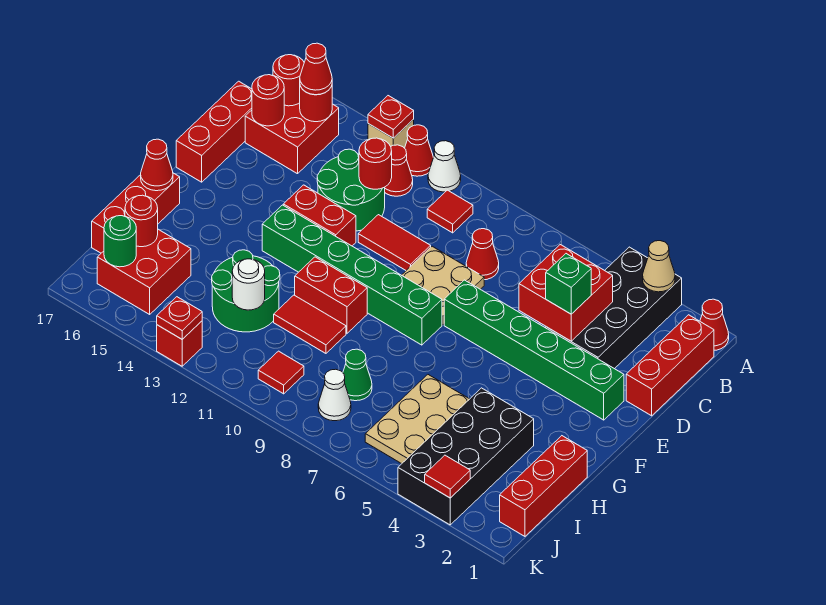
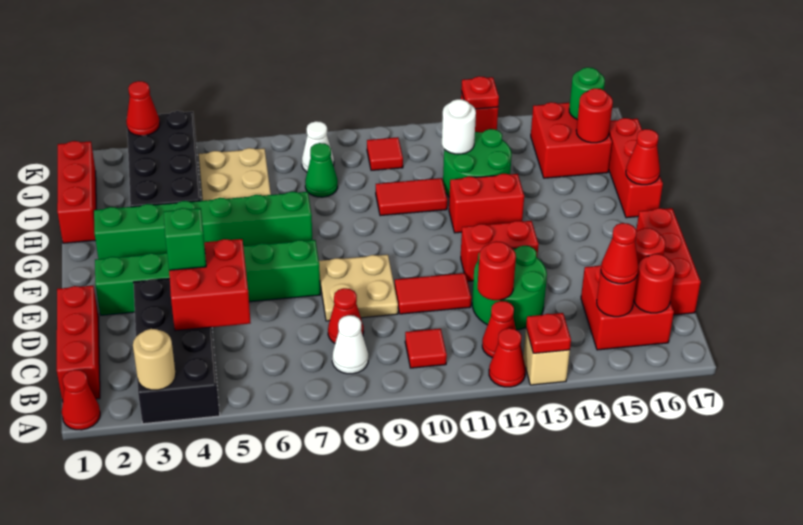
tan cone A3 level 2 -> tan round brick A3 level 2
white cone A11 level 1 -> white cone B8 level 1
green brick F8:F13 level 1 -> green brick G2:G7 level 1
red brick G10:G11 level 1 -> red brick G12:G13 level 1
red tile K3 level 2 -> red cone K3 level 2

